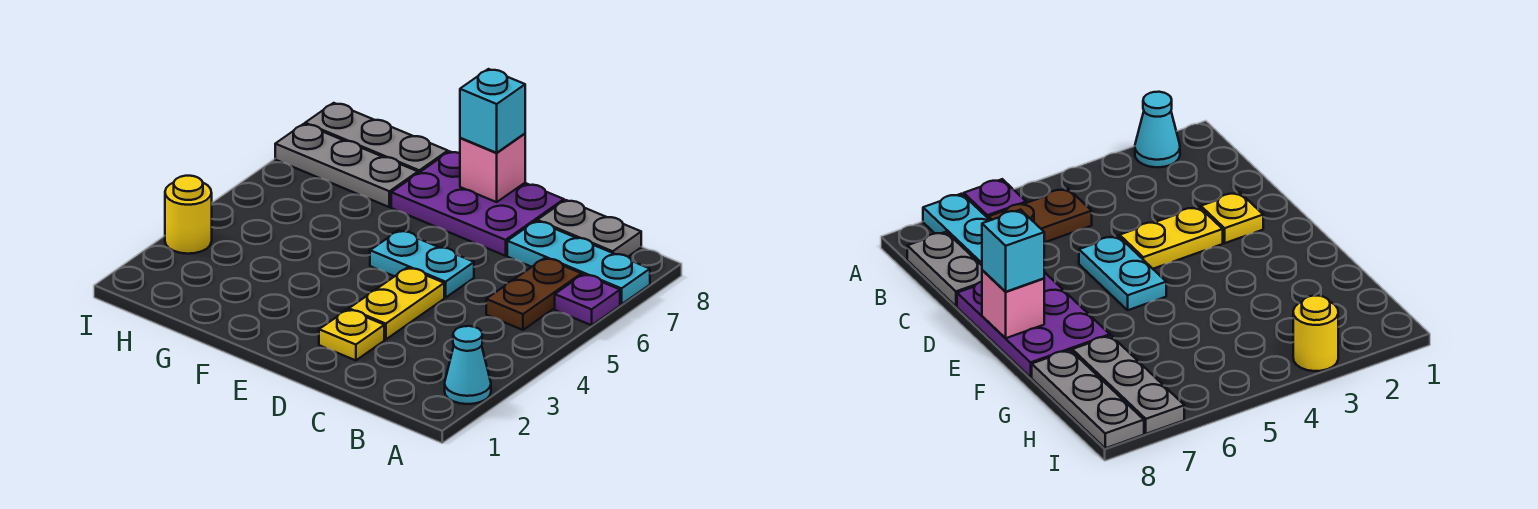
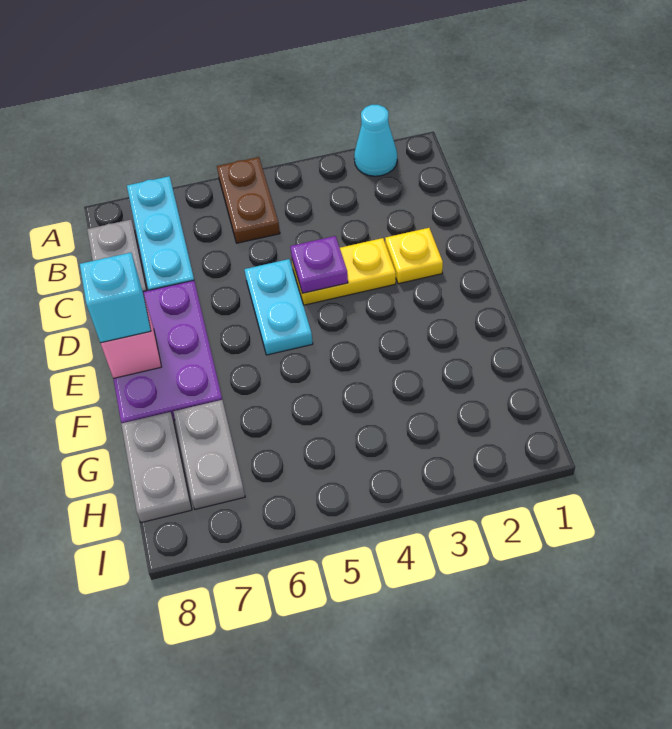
purple plate A6 level 1 -> purple plate D4 level 2
brown plate B5:B6 level 1 -> brown plate A5:B5 level 1
grey plate G7:I7 level 1 -> grey plate G7:H7 level 1
grey plate G8:I8 level 1 -> grey plate G8:H8 level 1
yellow round brick I3 level 1 -> none

